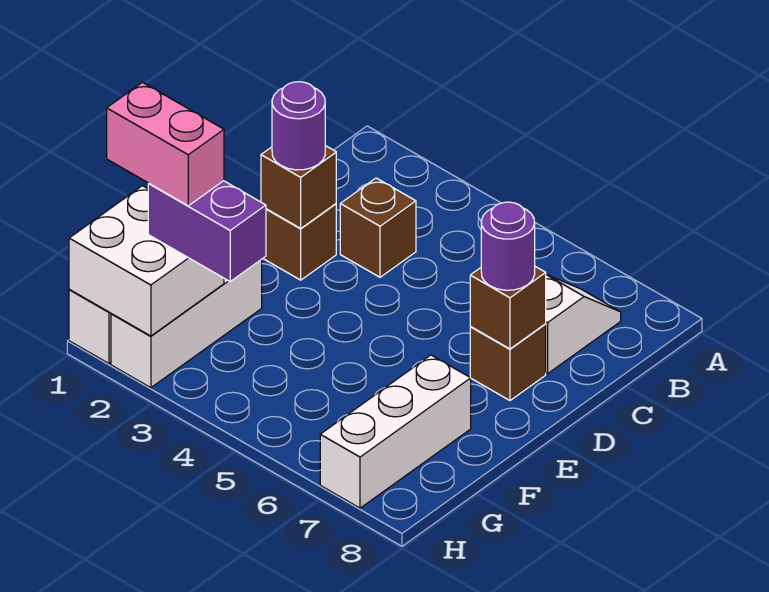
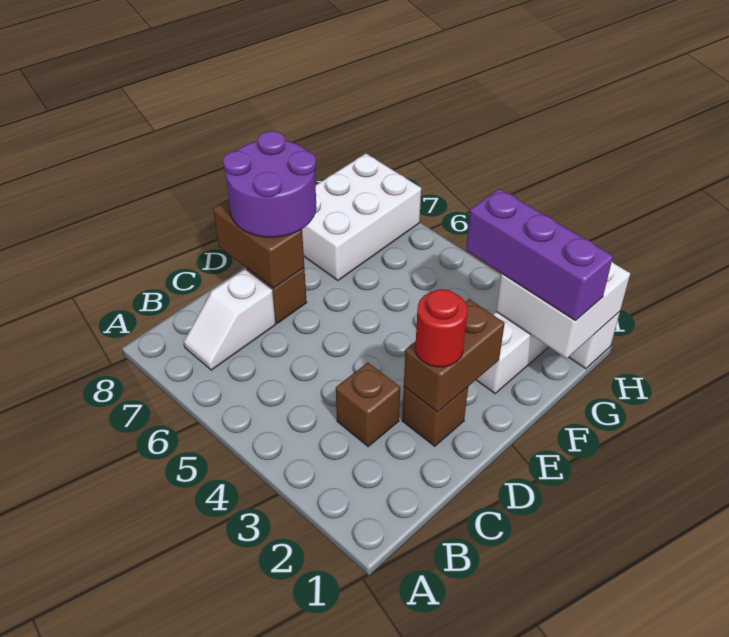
brown brick D2 level 2 -> brown brick D2:E2 level 2
purple round brick D2 level 3 -> red round brick D2 level 3
brown brick D7 level 2 -> brown brick D7:D8 level 2
purple round brick D7 level 3 -> purple round brick D7:E8 level 3
white brick F7:H7 level 1 -> white brick F7:H8 level 1
pink brick G1:G2 level 4 -> none
purple brick G2:G3 level 3 -> purple brick G1:G3 level 3

